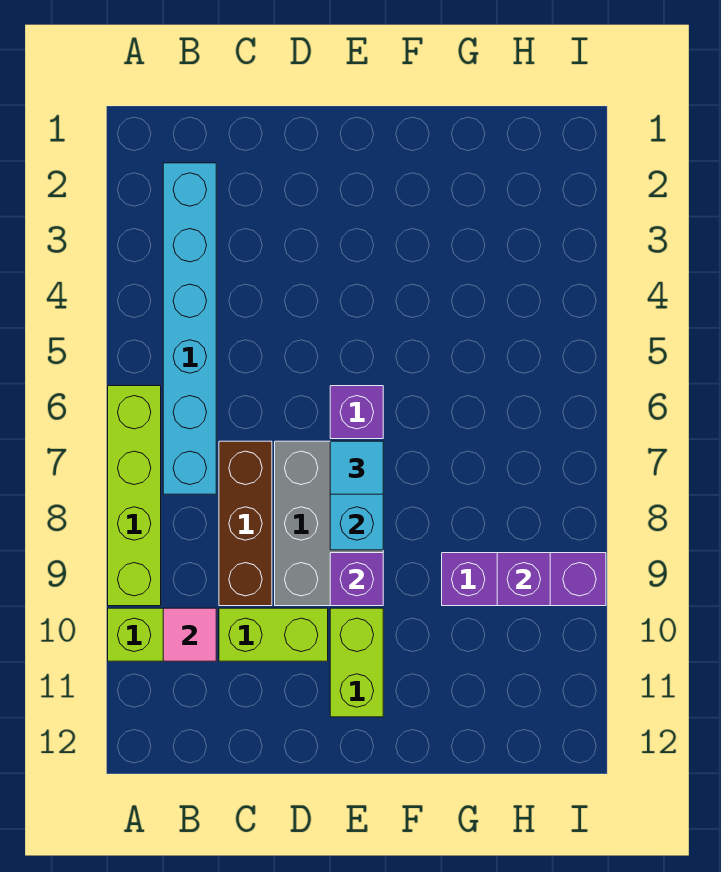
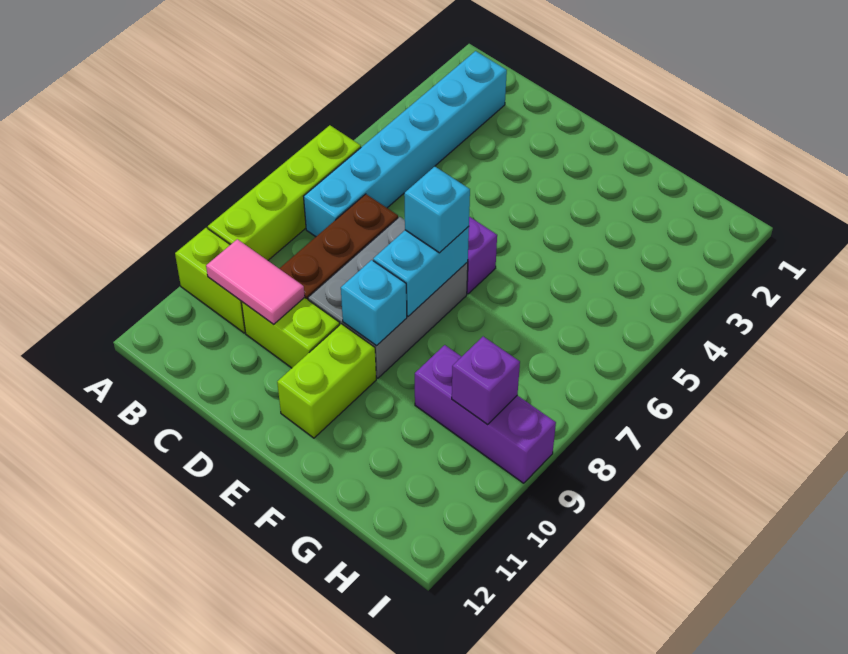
pink tile B10 level 2 -> pink tile B10:C10 level 2
cyan tile E7 level 3 -> cyan brick E7 level 3
purple brick E9 level 2 -> cyan brick E9 level 2

